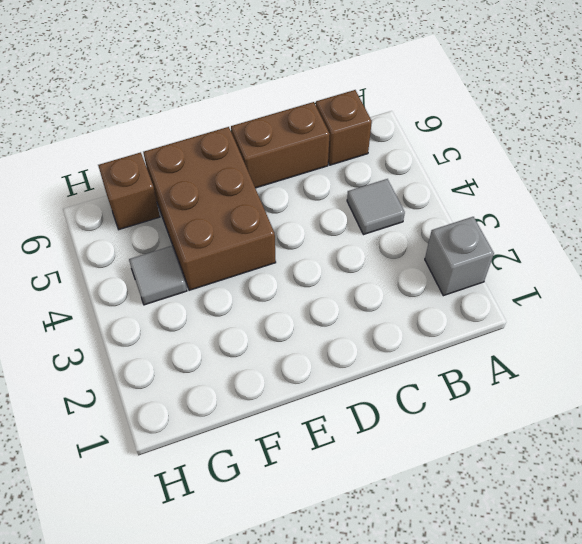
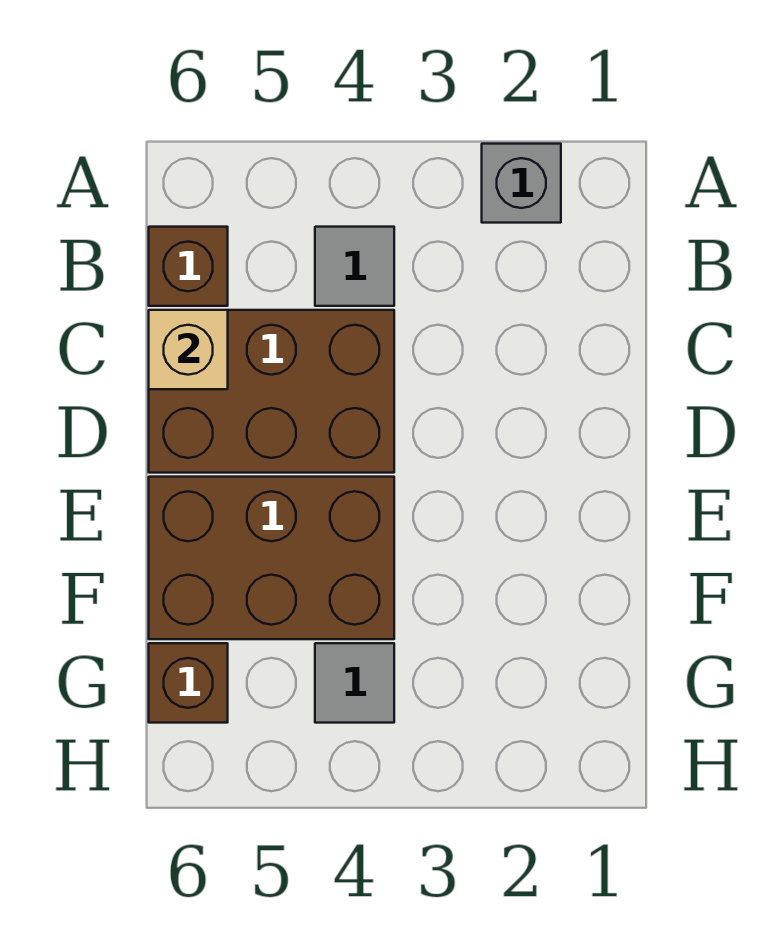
brown brick C6:D6 level 1 -> brown brick C4:D6 level 1
none -> tan brick C6 level 2

